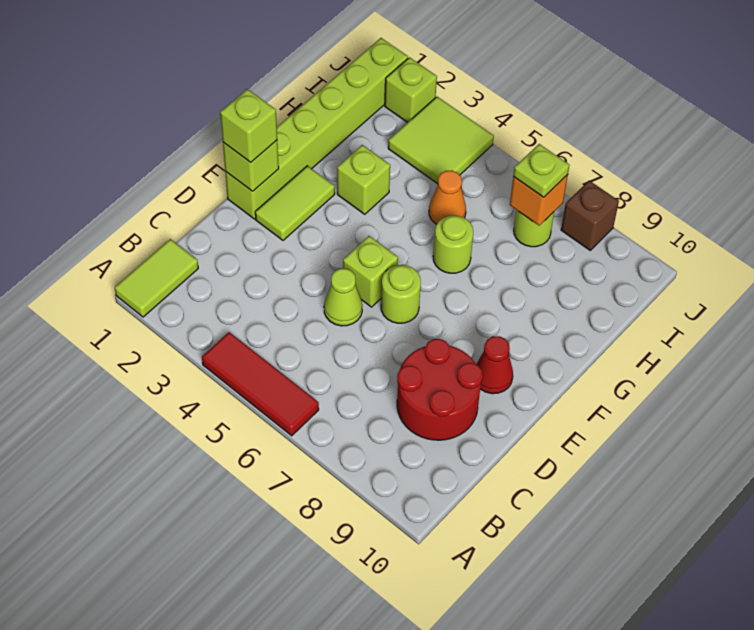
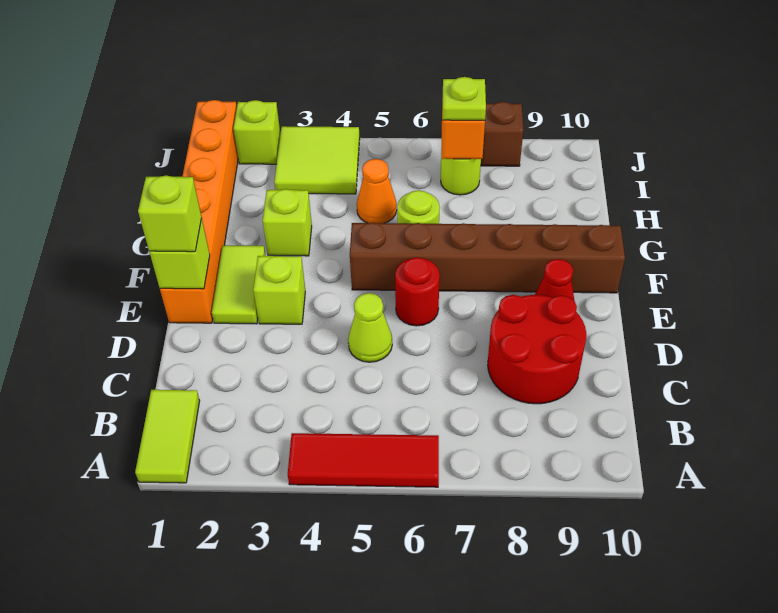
lime brick E1:J1 level 1 -> orange brick E1:J1 level 1
lime brick E5 level 1 -> lime brick E3 level 1
lime round brick E6 level 1 -> red round brick E6 level 1
none -> brown brick F5:F10 level 1

